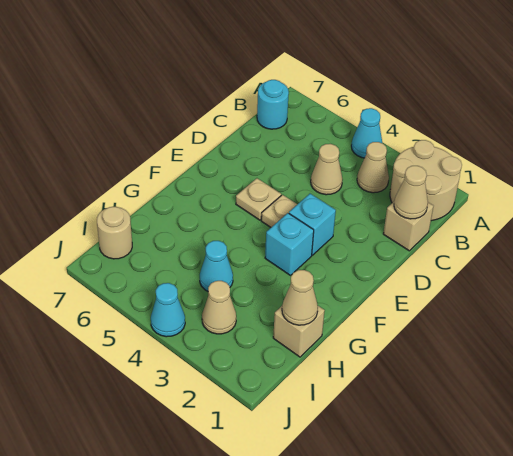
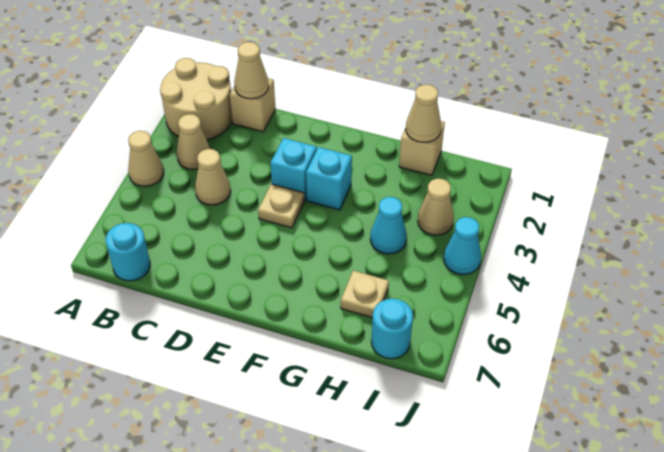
cyan cone A4 level 1 -> tan cone A4 level 1
tan plate E5 level 1 -> tan plate H6 level 1
tan round brick I7 level 1 -> cyan round brick I7 level 1

